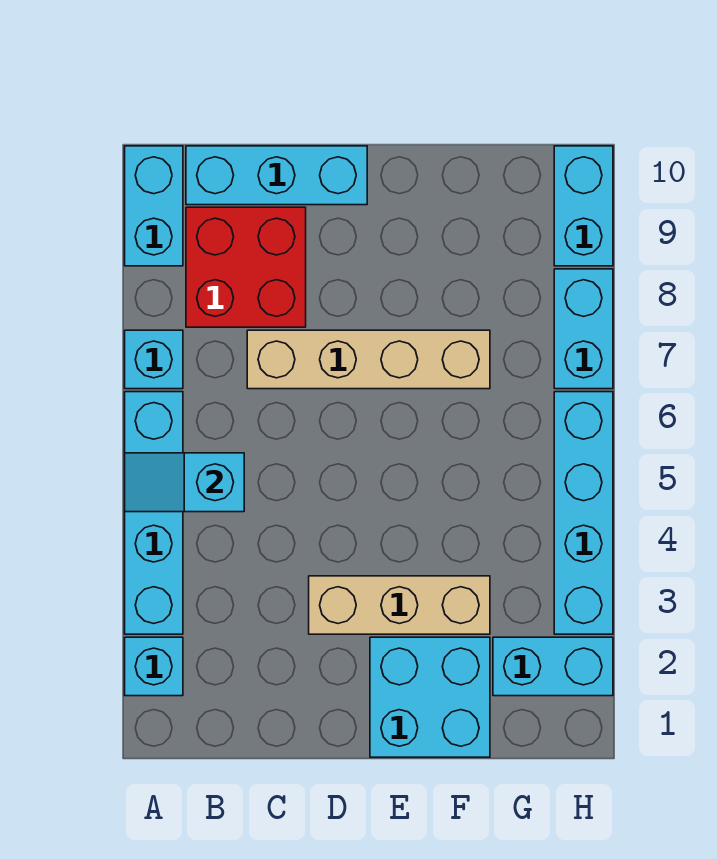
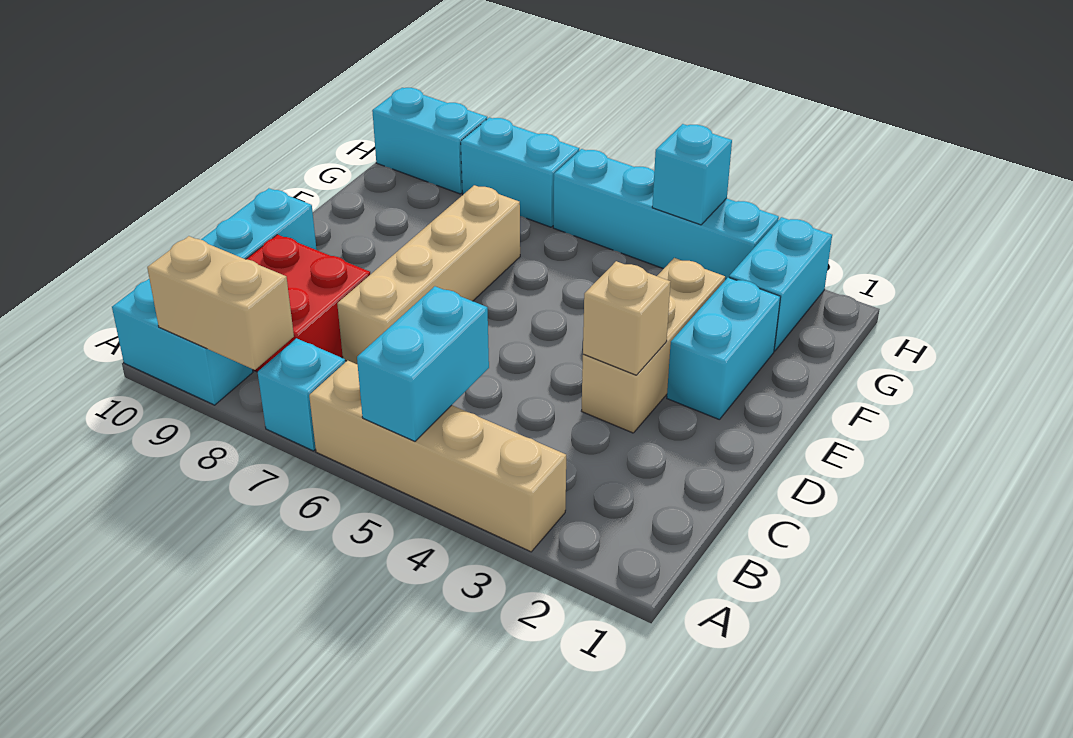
cyan brick A2 level 1 -> cyan brick H4 level 2
cyan brick A3:A6 level 1 -> tan brick A3:A6 level 1
cyan slope A5:B5 level 2 top B -> cyan brick A5:B5 level 2
none -> tan brick A8:A9 level 2
none -> tan brick D3 level 2
cyan brick E1:F2 level 1 -> cyan brick E2:F2 level 1

